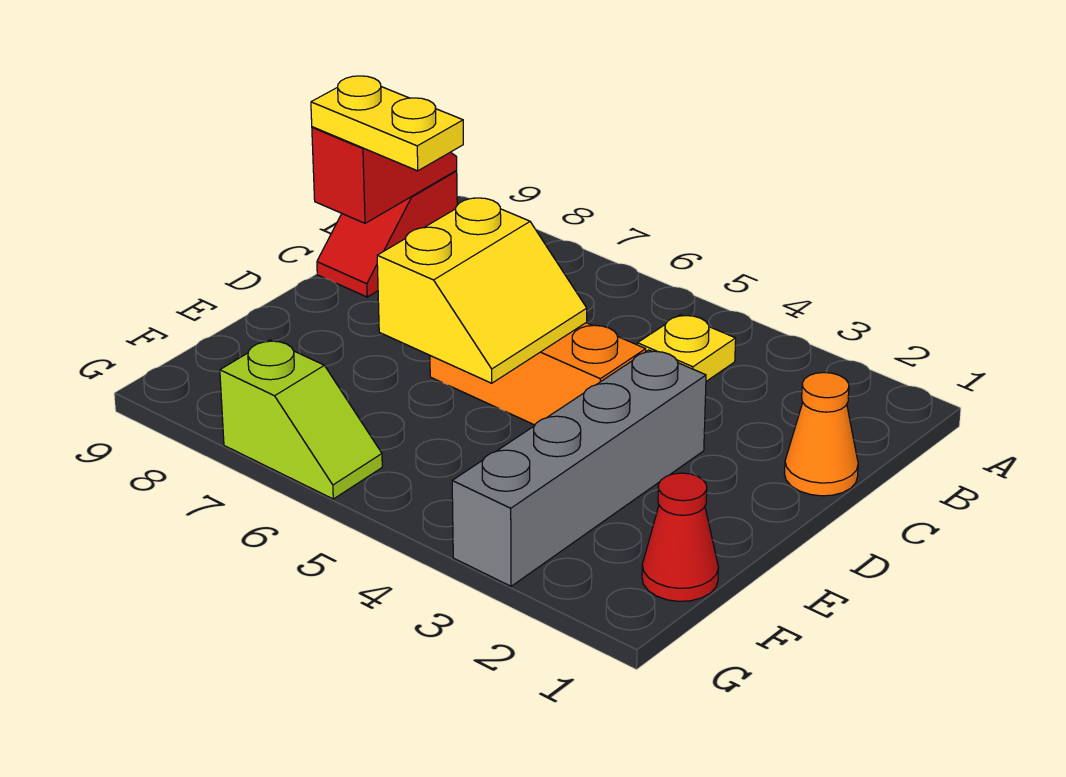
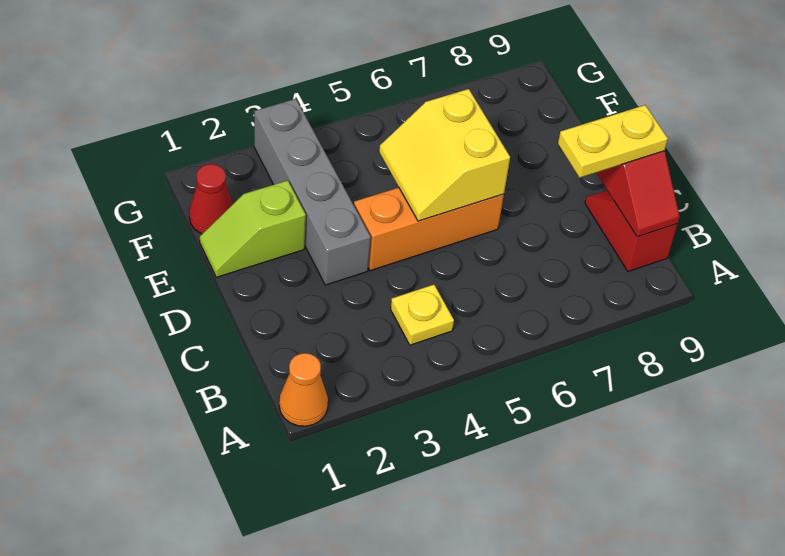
orange cone C1 level 1 -> orange cone A1 level 1
lime slope G6:G7 level 1 top 7 -> lime slope E1:E2 level 1 top 2

